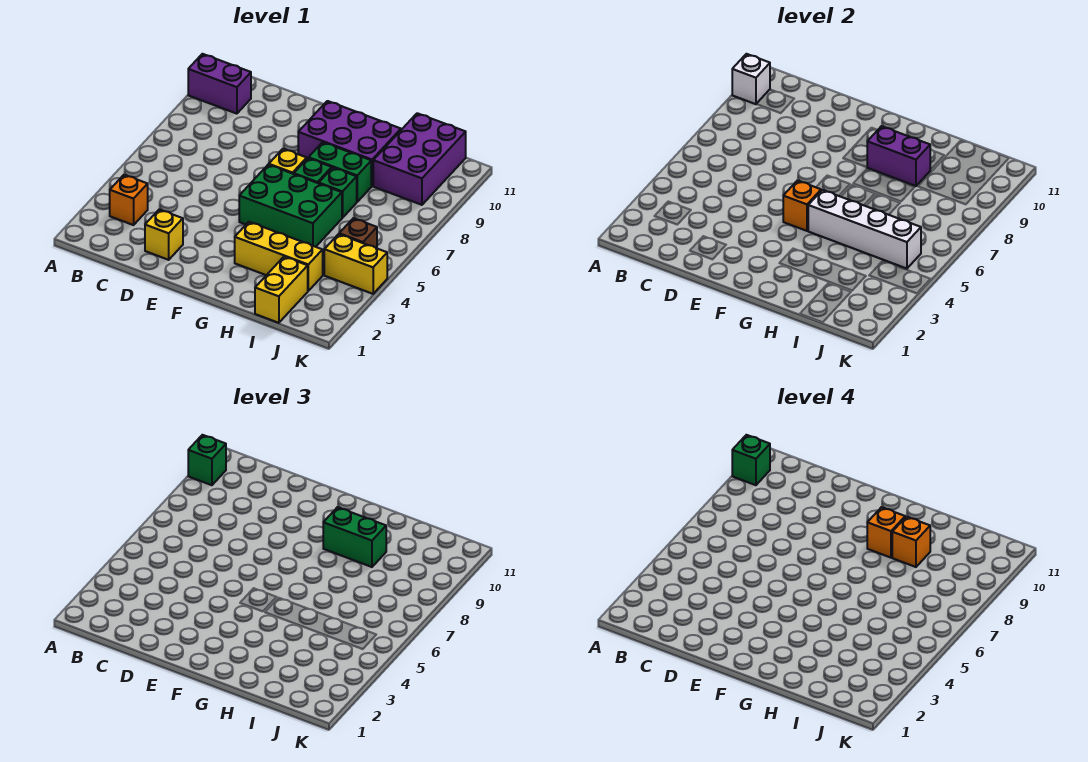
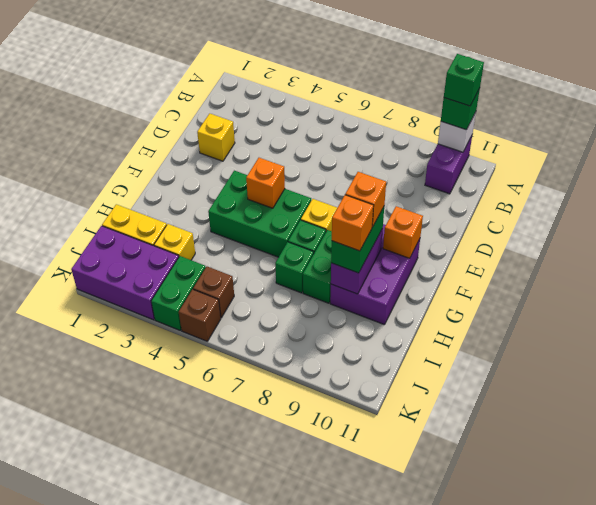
orange brick B3 level 1 -> orange brick F10 level 2
green brick F5:H6 level 1 -> green brick F4:G6 level 1
yellow brick G3:I3 level 1 -> yellow brick I3 level 1
white brick G5:J5 level 2 -> none
purple brick I9:J11 level 1 -> purple brick J1:K3 level 1
yellow brick J4:K4 level 1 -> green brick J4:K4 level 1
none -> brown brick K5 level 1

